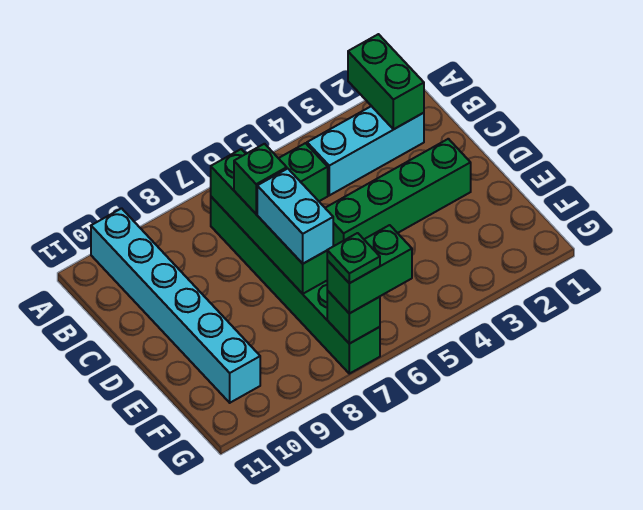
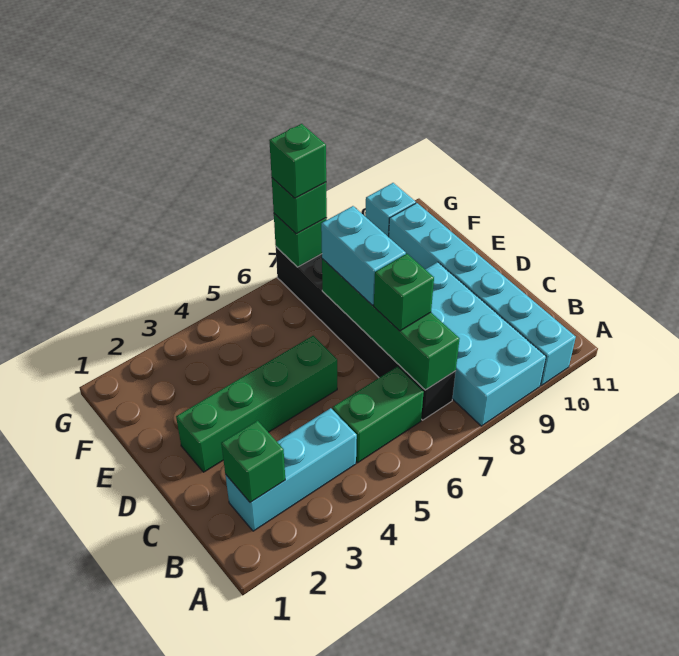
green brick A2:B2 level 2 -> green brick B2 level 2
none -> cyan brick A8:D9 level 1
green brick B7:G7 level 1 -> black brick B7:G7 level 1
green brick G6:G7 level 3 -> green brick G7 level 3
green plate G7 level 4 -> green brick G7 level 4
none -> cyan brick G10 level 1

